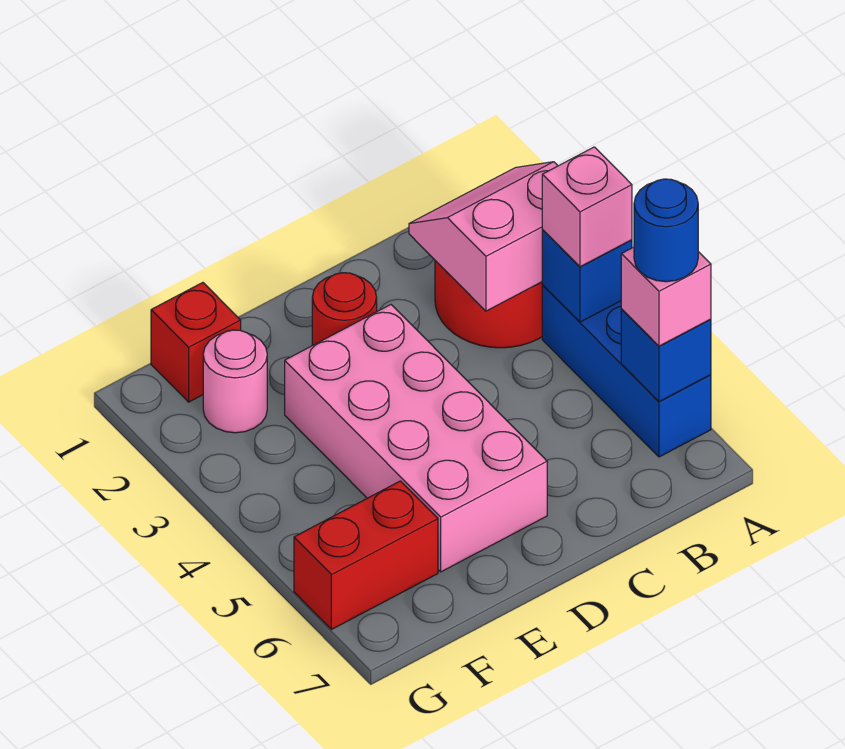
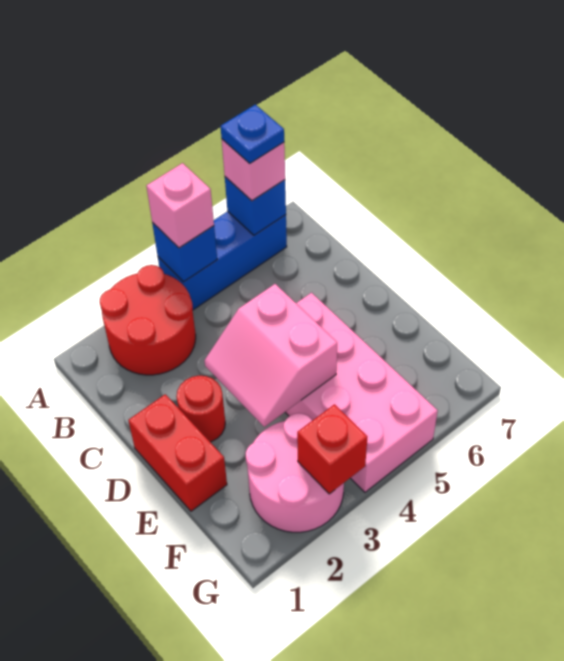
pink slope A2:B3 level 2 top 3 -> pink slope D3:E4 level 2 top 4
blue round brick A6 level 4 -> blue plate A6 level 4
pink brick D3:E6 level 1 -> pink brick D4:G5 level 1
red brick F1 level 1 -> red brick G3 level 2
pink round brick F2 level 1 -> pink round brick F2:G3 level 1
red brick F6:G6 level 1 -> red brick D1:E1 level 1

